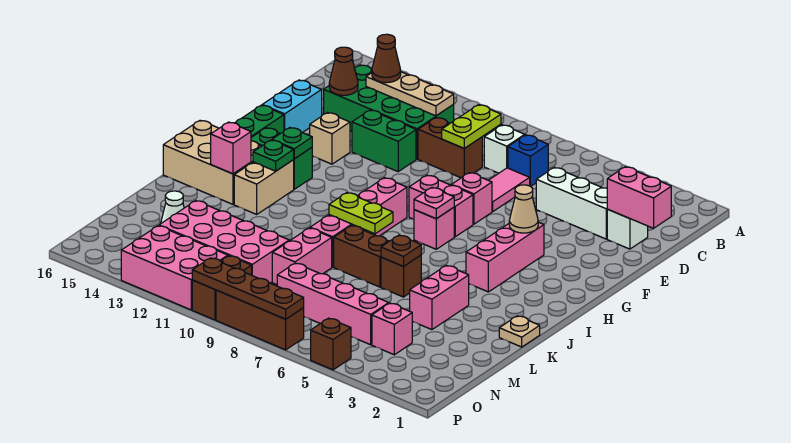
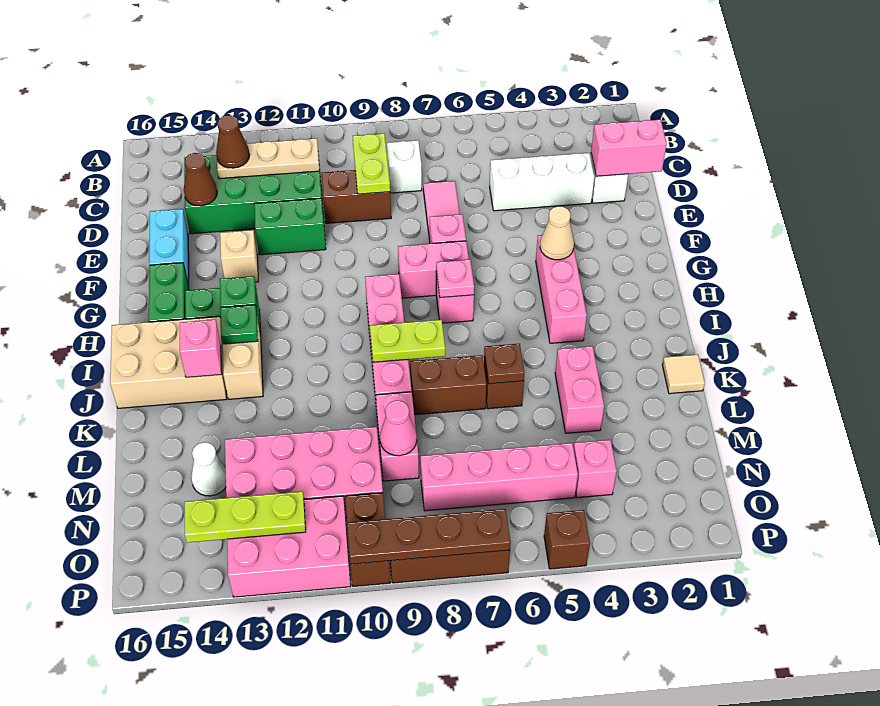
blue brick C7 level 1 -> none
tan plate K1 level 1 -> tan tile K1 level 1
none -> pink cone M9 level 2
none -> lime plate O12:O14 level 2

